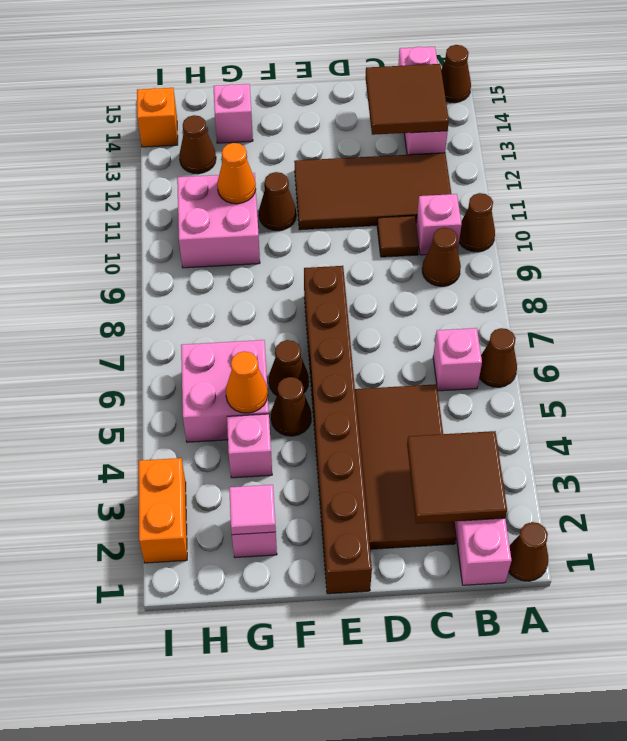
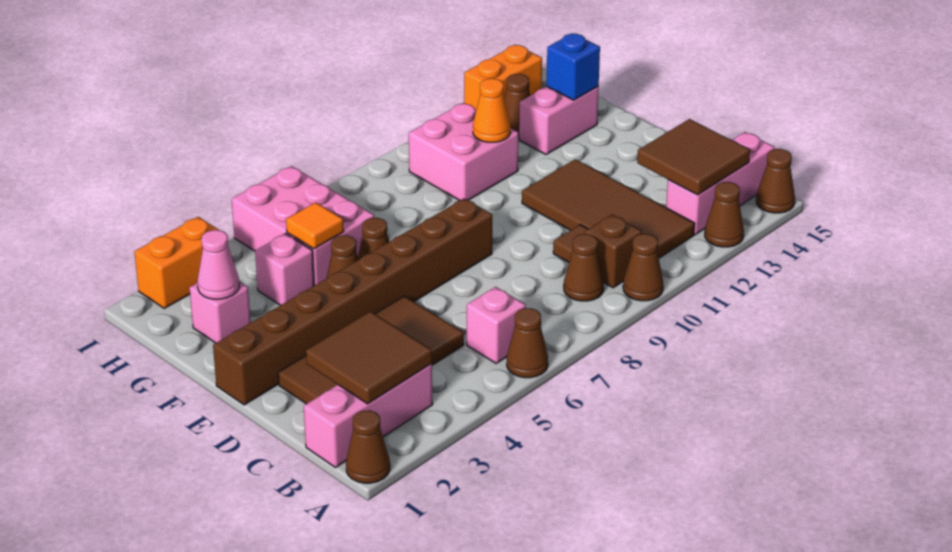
pink brick B10 level 1 -> brown brick B10 level 1
brown cone F11 level 1 -> brown cone A13 level 1
pink tile G2 level 2 -> pink cone G2 level 2
pink brick G5:H6 level 1 -> pink brick G5:I6 level 1
orange cone G5 level 2 -> orange tile G5 level 2
pink brick G14 level 1 -> pink brick G13:G14 level 1
none -> blue brick G14 level 2
orange brick I14 level 1 -> orange brick I13:I14 level 1

